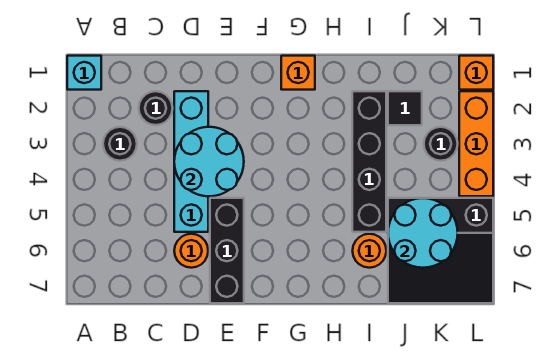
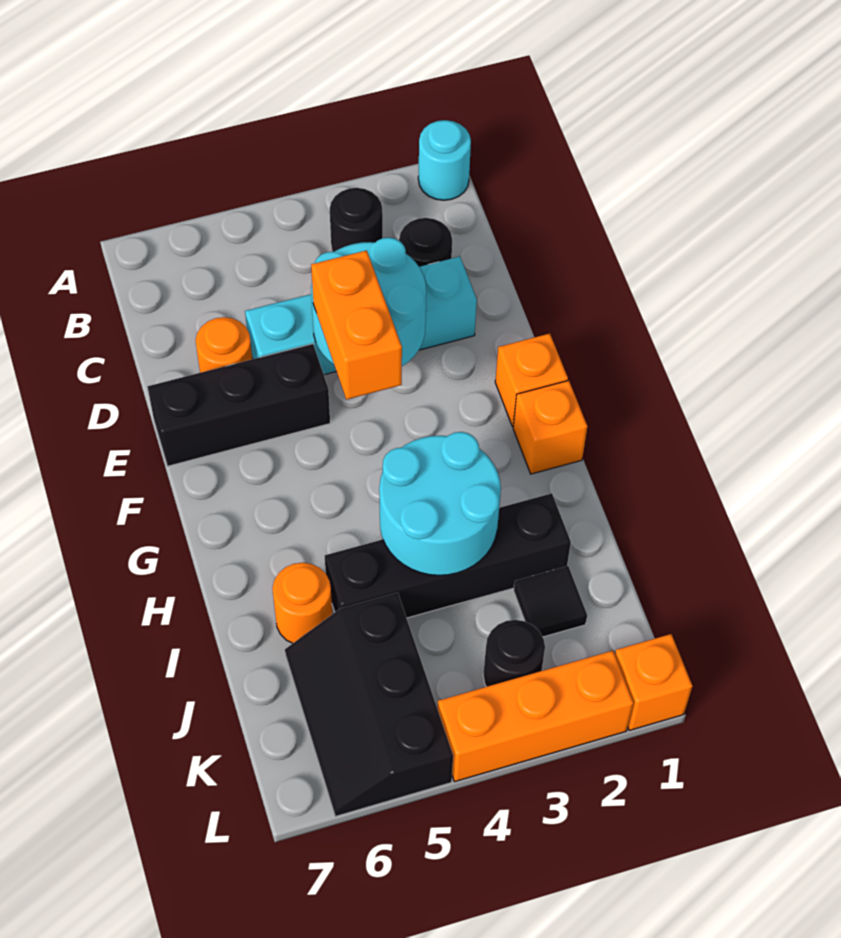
cyan brick A1 level 1 -> cyan round brick A1 level 1
none -> orange brick E4:F4 level 3
none -> orange brick F1 level 1
black slope J5:L7 level 1 top 5 -> black slope J5:L6 level 1 top 5
cyan round brick J5:K6 level 2 -> cyan round brick H3:I4 level 2

